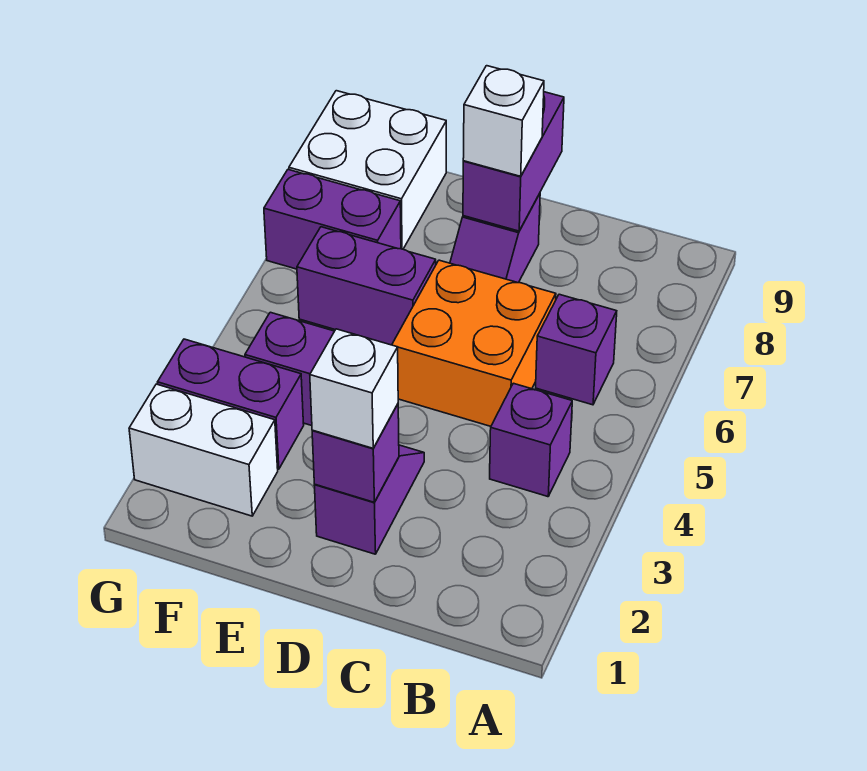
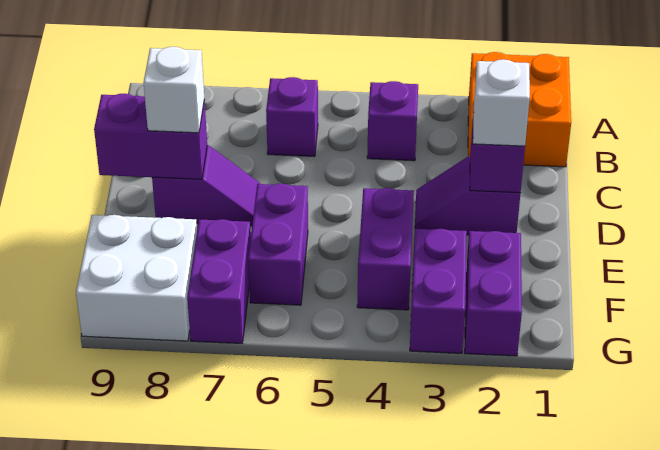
orange brick C5:D6 level 1 -> orange brick A1:B2 level 1
white brick F2:G2 level 1 -> purple brick F2:G2 level 1

